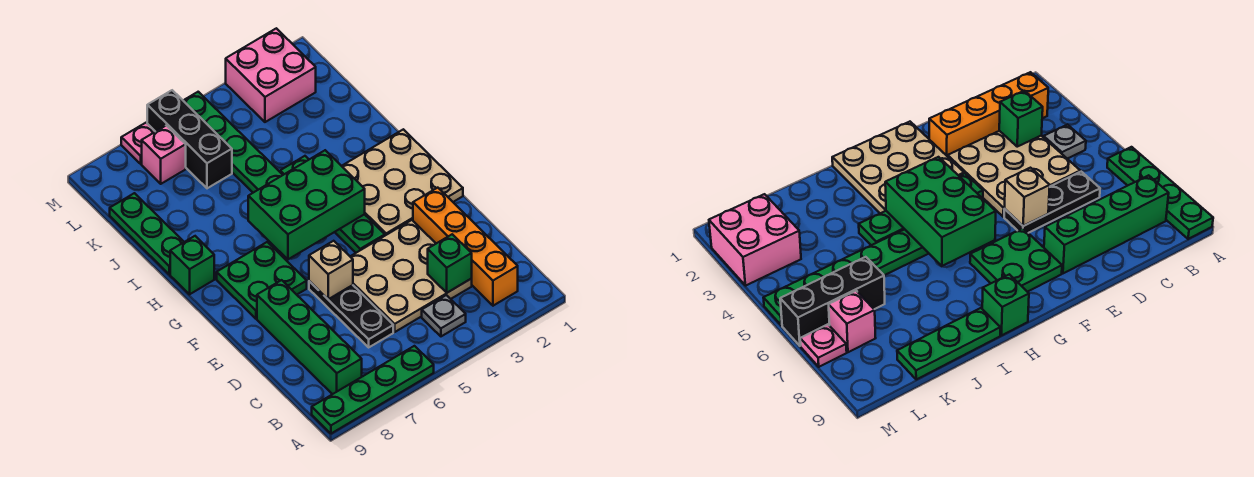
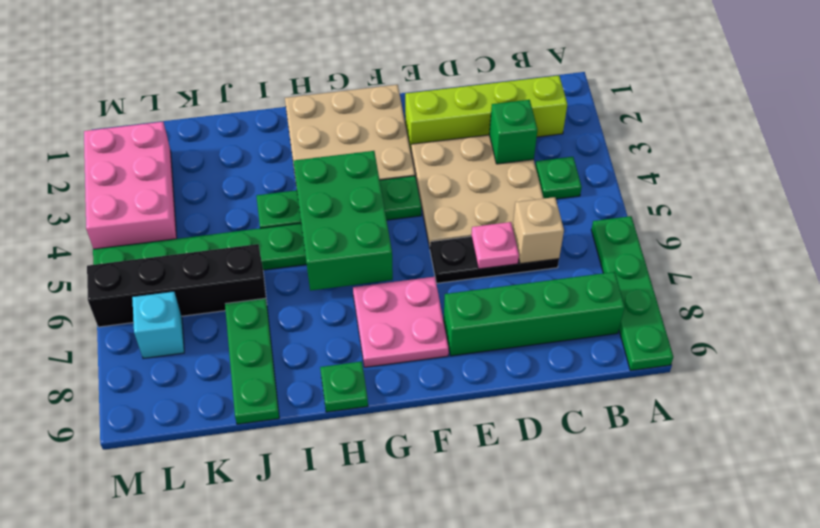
orange brick B2:E2 level 1 -> lime brick B2:E2 level 1
grey plate B4 level 1 -> green plate B4 level 1
tan brick E6 level 2 -> tan brick C6 level 2
green plate F7:G8 level 1 -> pink plate F7:G8 level 1
green brick H9 level 1 -> green plate H9 level 1
green plate I9:K9 level 1 -> green plate J7:J9 level 1
black brick K6:M6 level 1 -> black brick J6:M6 level 1
pink brick L2:M3 level 1 -> pink brick L2:M4 level 1
pink brick L7 level 1 -> cyan brick L7 level 1
pink plate M7 level 1 -> pink plate D6 level 2

